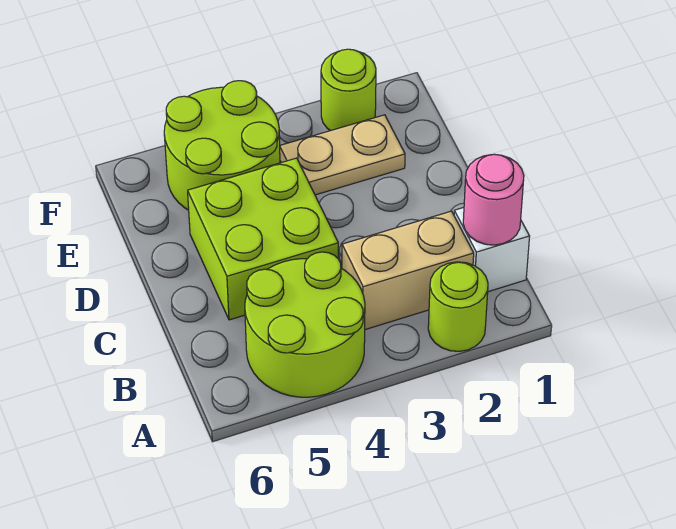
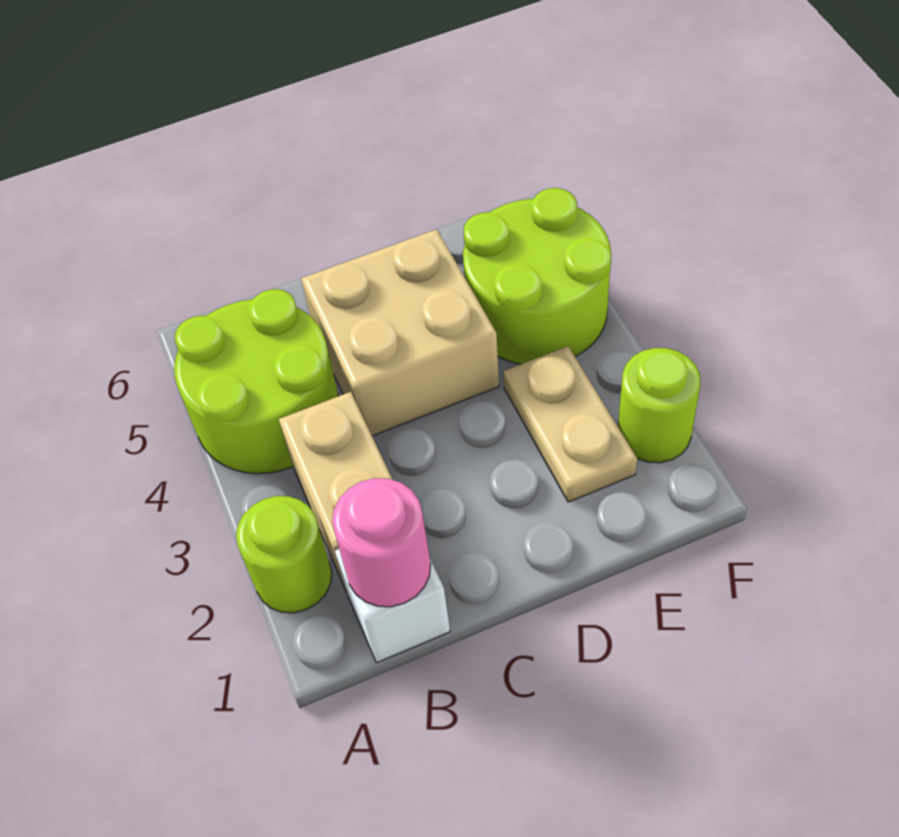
lime brick C4:D5 level 1 -> tan brick C4:D5 level 1

